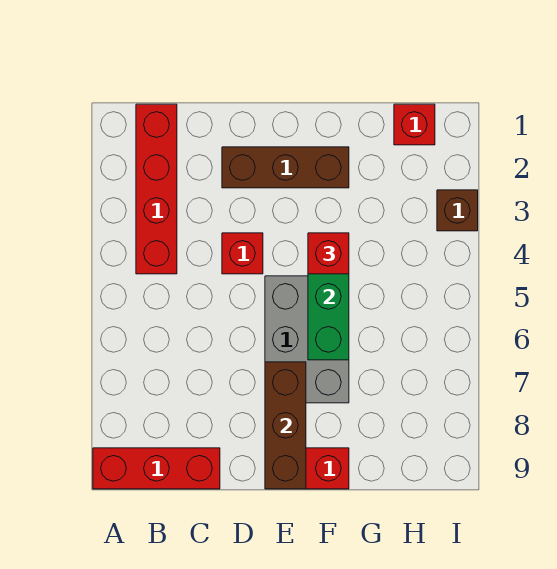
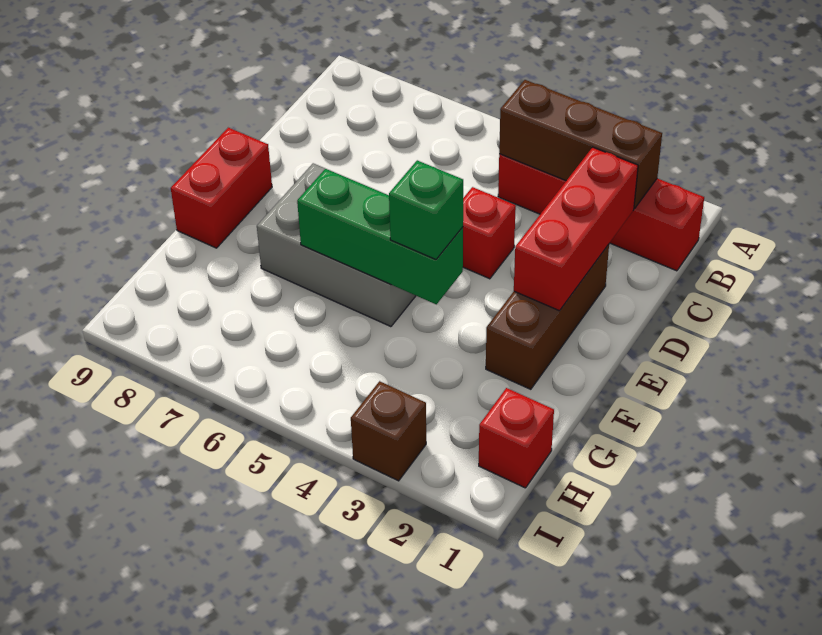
red brick A9:C9 level 1 -> red brick C2:E2 level 2
brown brick E7:E9 level 2 -> brown brick B2:B4 level 2
red brick F4 level 3 -> green brick F4 level 3

